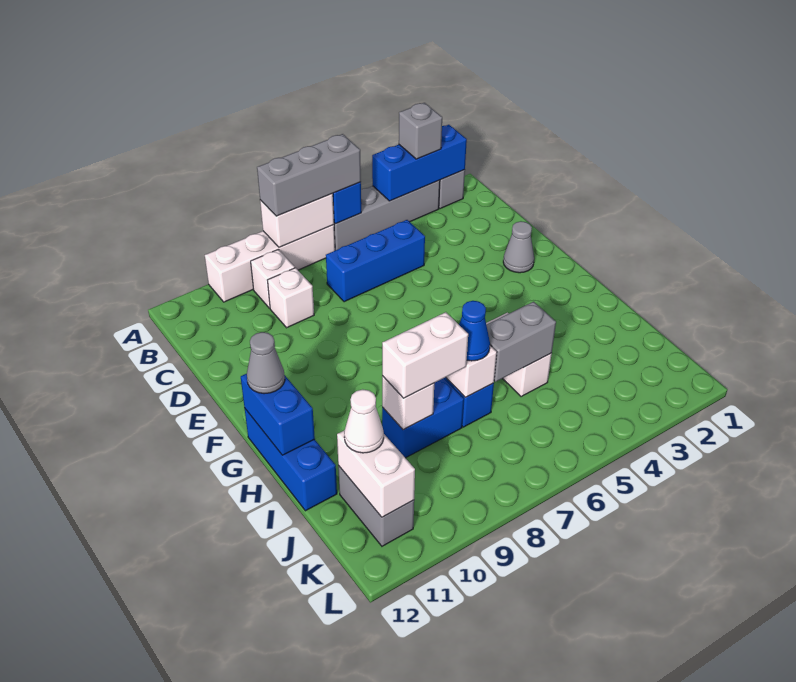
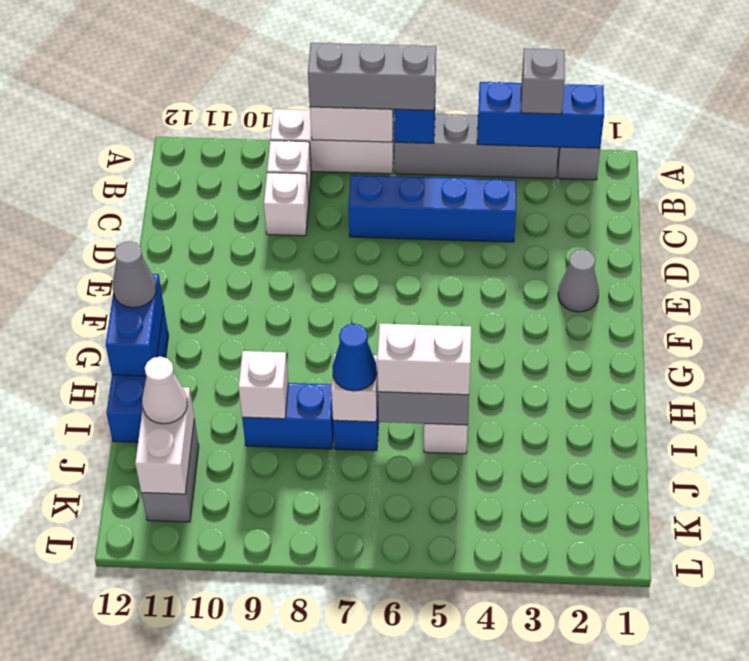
white brick A7:A10 level 1 -> white brick A7:A9 level 1
blue brick C5:C7 level 1 -> blue brick C4:C7 level 1
white brick I8:I9 level 3 -> white brick I5:I6 level 3

